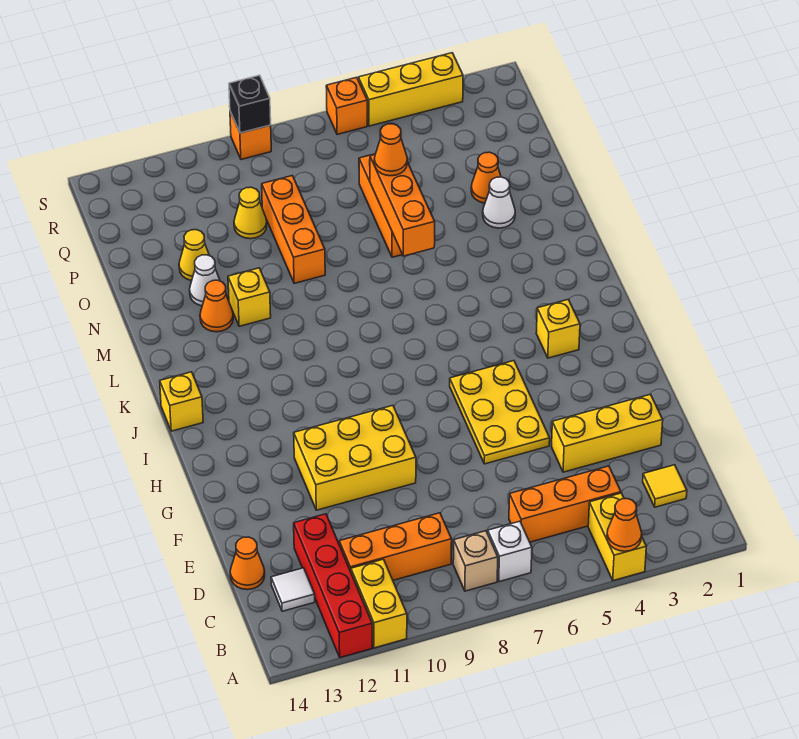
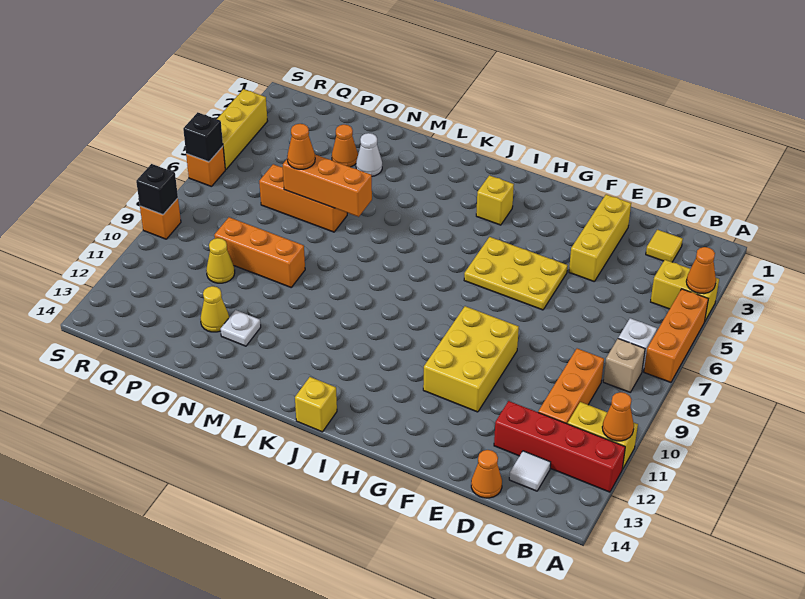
orange brick C4:C6 level 1 -> orange brick A5:A7 level 1
yellow brick M11 level 1 -> none
orange cone M12 level 1 -> orange cone A11 level 2
white cone N12 level 1 -> white plate N12 level 1
none -> black brick S6 level 2

